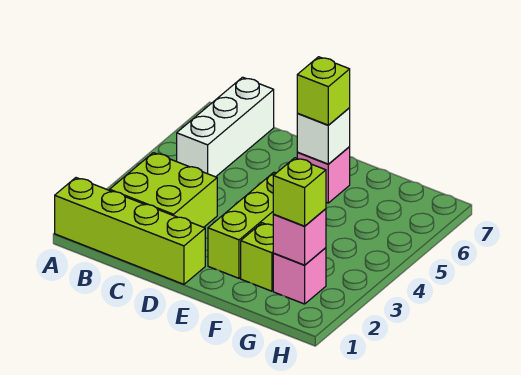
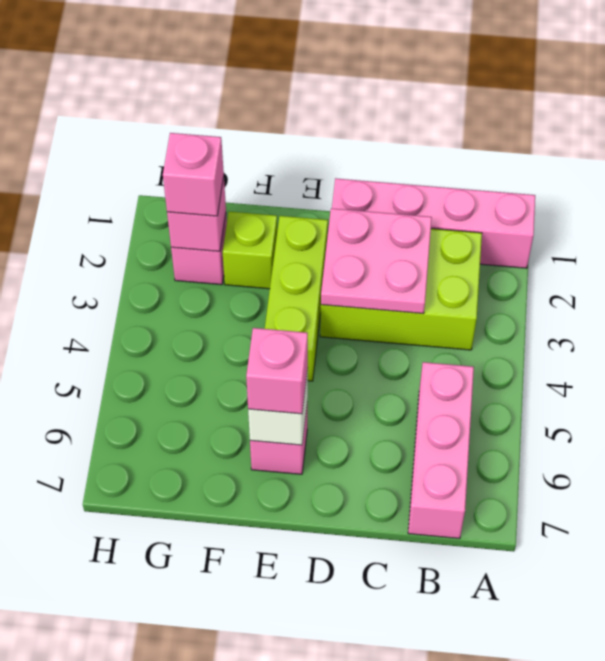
lime brick A1:D1 level 1 -> pink brick A1:D1 level 1
lime brick B2:C3 level 1 -> lime brick B2:D3 level 1
white brick B5:B7 level 1 -> pink brick B5:B7 level 1
none -> pink plate C2:D3 level 2
lime brick E6 level 3 -> pink brick E6 level 3
lime brick G2 level 3 -> pink brick G2 level 3

